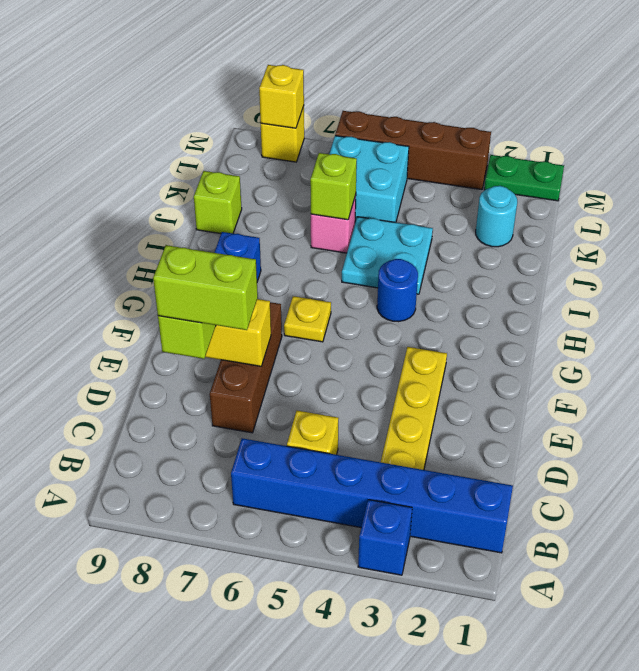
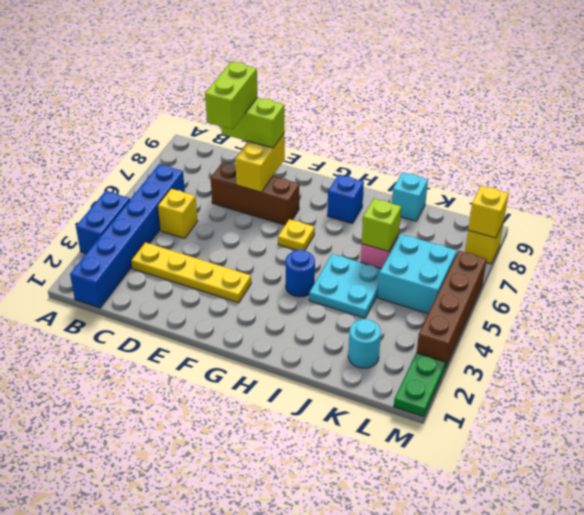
blue brick A3 level 1 -> blue brick A3:A4 level 1
lime brick J9 level 1 -> cyan brick J9 level 1

